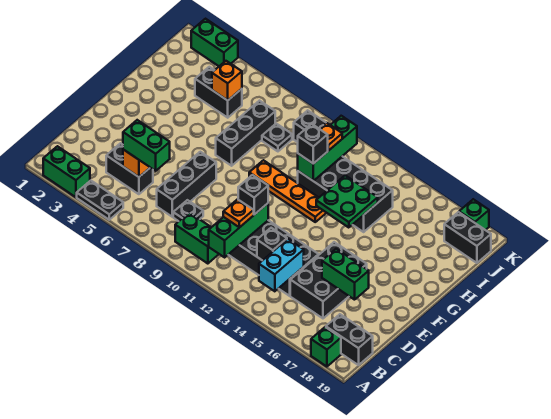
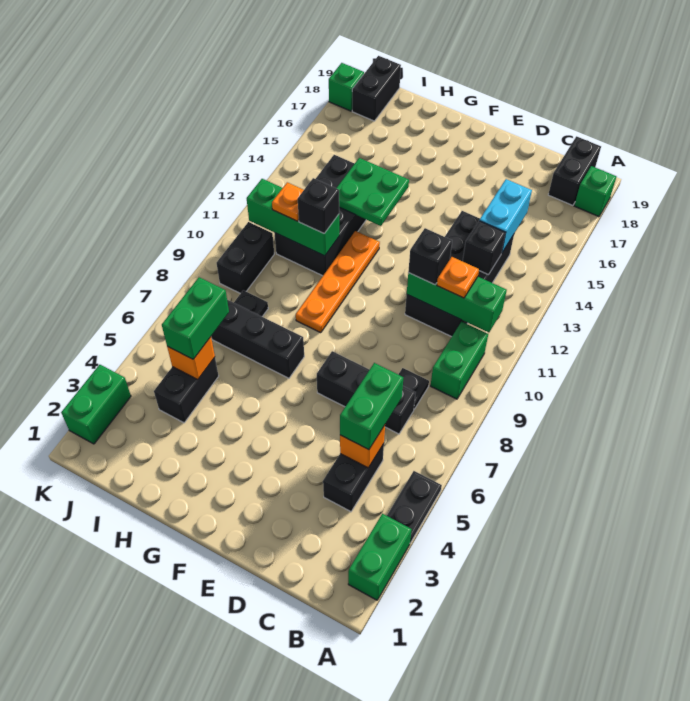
cyan brick B14:C14 level 2 -> cyan brick C14:C15 level 2
black brick C15:E16 level 1 -> none
green brick D16:D17 level 2 -> green brick I5:I6 level 3

